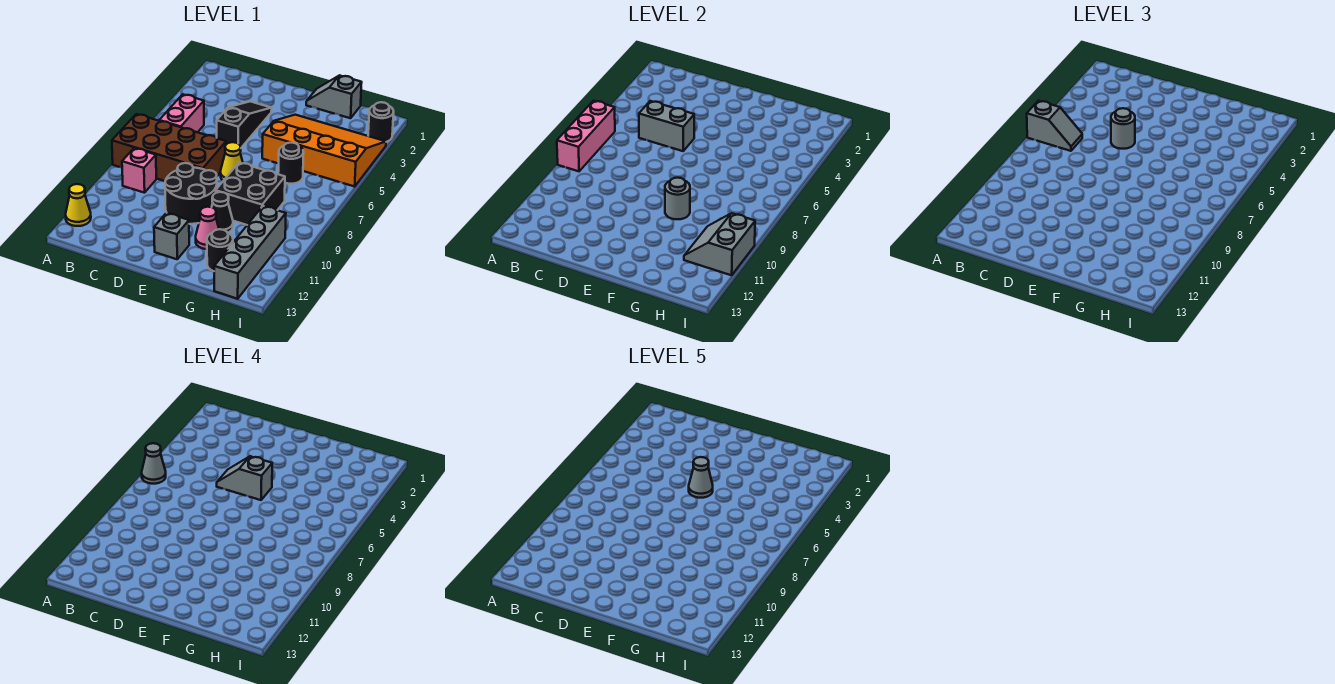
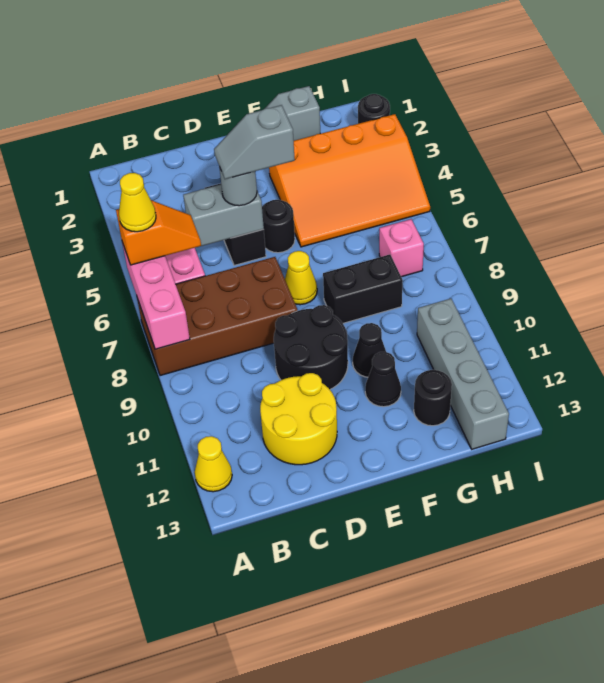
grey slope A6:B6 level 3 top A -> orange slope A6:B6 level 3 top A
grey cone A6 level 4 -> yellow cone A6 level 4
pink brick B9 level 1 -> pink brick H7 level 1
none -> yellow round brick C11:D12 level 1
grey cone E5 level 5 -> none
grey brick E12 level 1 -> none
orange slope F3:I5 level 1 top 5 -> orange slope F3:I5 level 1 top 3
black brick F8:G9 level 1 -> black brick F8:G8 level 1
grey round brick F9 level 2 -> none
pink cone F11 level 1 -> black cone F11 level 1
black round brick G6 level 1 -> black round brick E5 level 1
grey slope H10:I11 level 2 top I -> none

